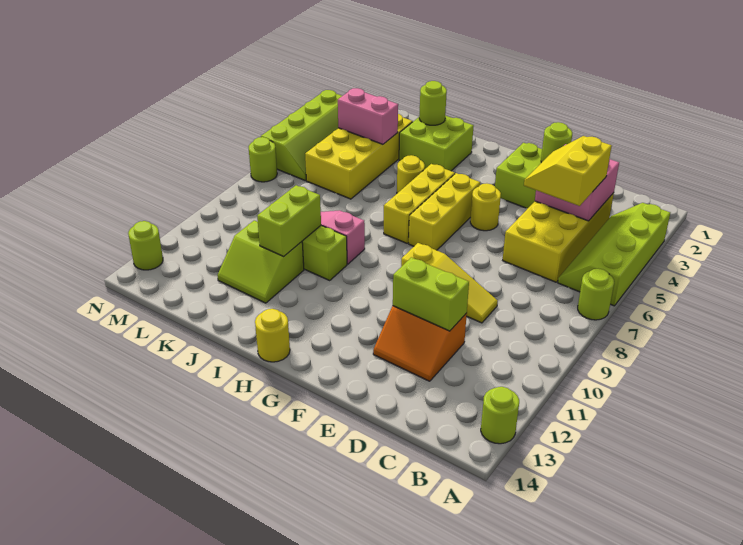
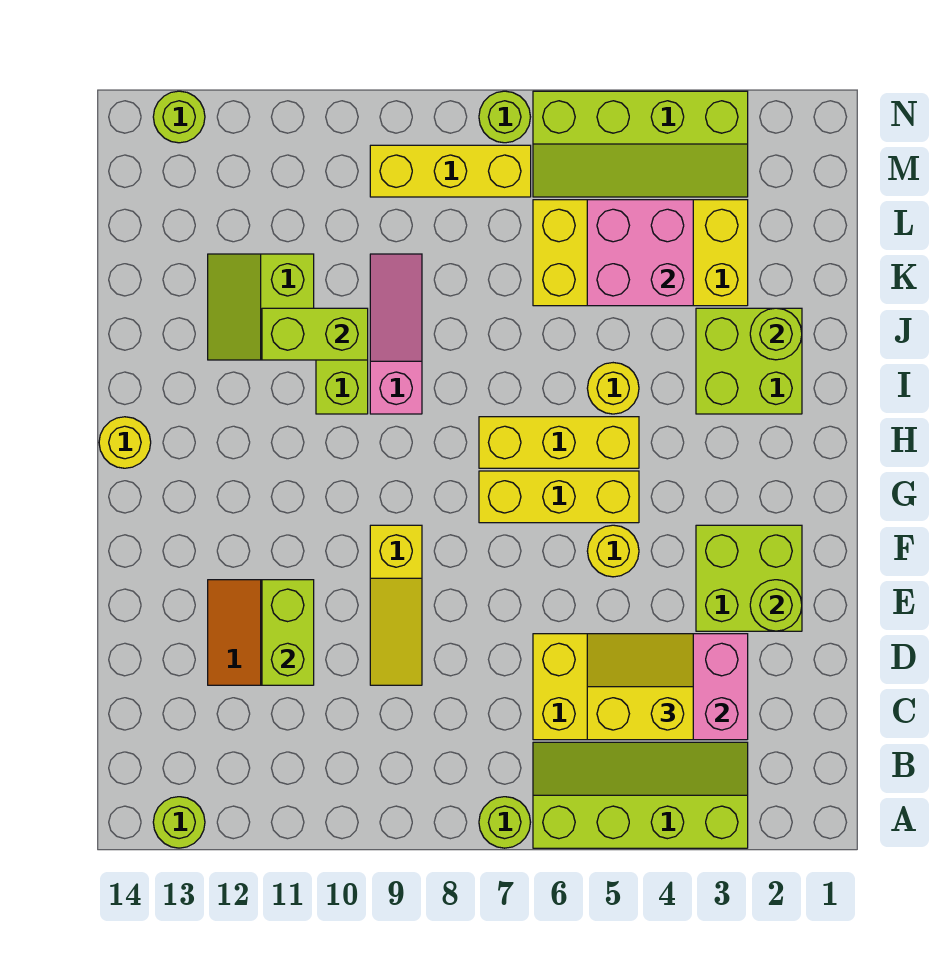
pink brick K4:L4 level 2 -> pink brick K4:L5 level 2
none -> yellow brick M7:M9 level 1

